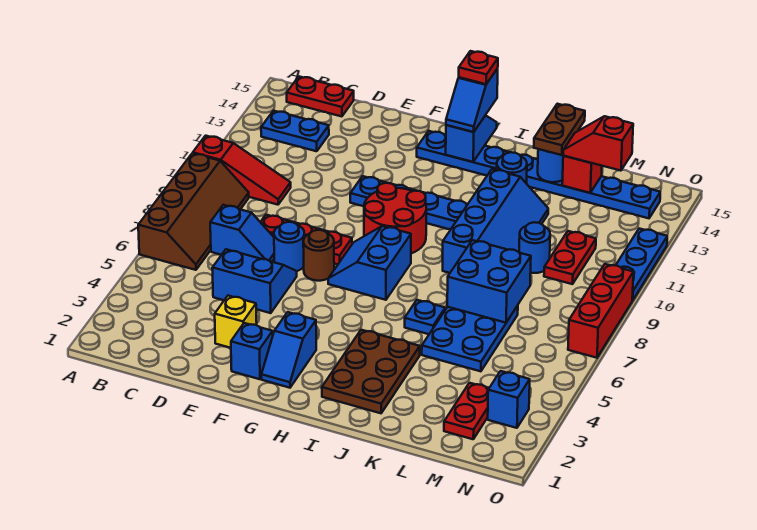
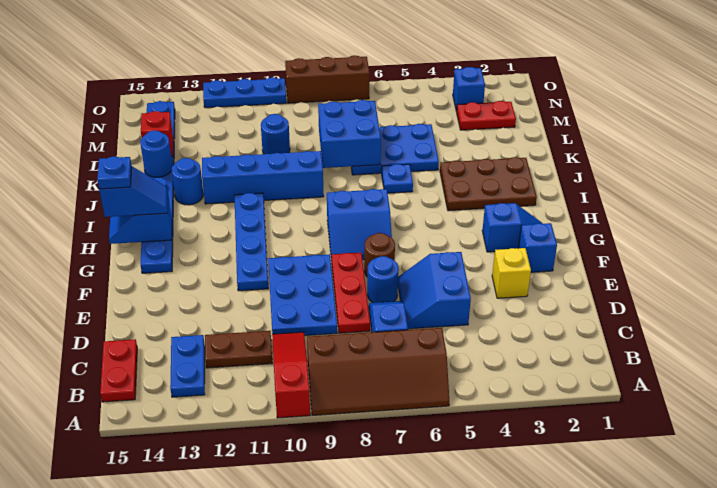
brown slope A6:B9 level 1 top A -> brown slope A6:B9 level 1 top B
none -> blue plate D9:F10 level 1
red round brick G9:H10 level 1 -> none
red plate H15 level 4 -> blue plate H15 level 4
brown plate K14:K15 level 3 -> brown plate C11:C12 level 1
red slope L14:M14 level 3 top M -> none
red plate M10:M11 level 1 -> none
red brick O7:O9 level 1 -> brown brick O7:O9 level 1

